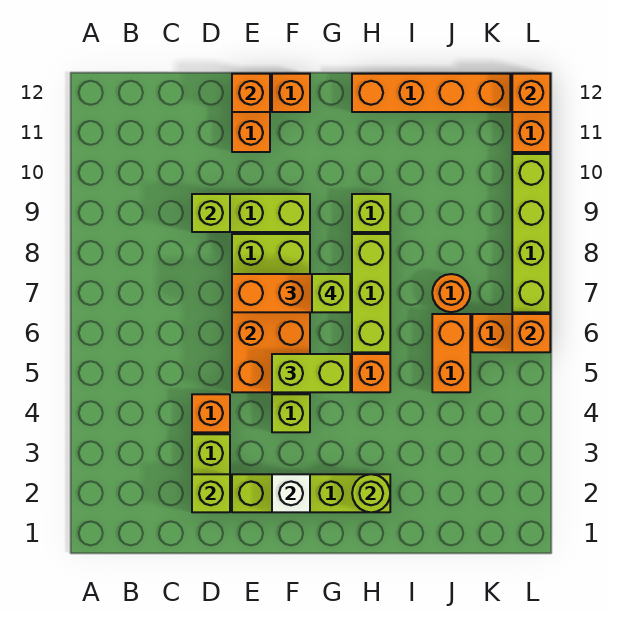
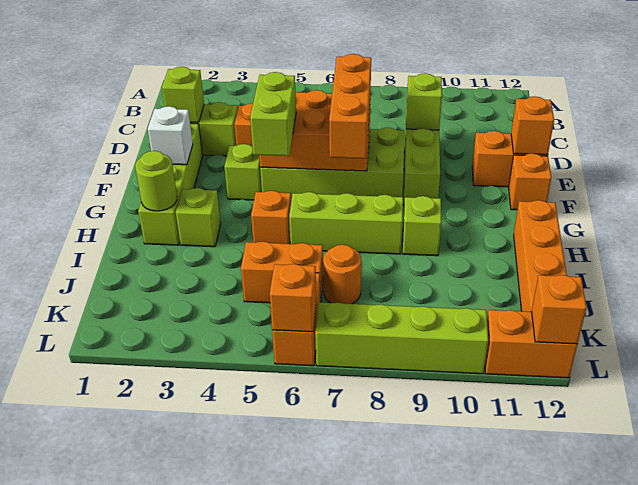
lime brick G7 level 4 -> lime brick H3 level 1

